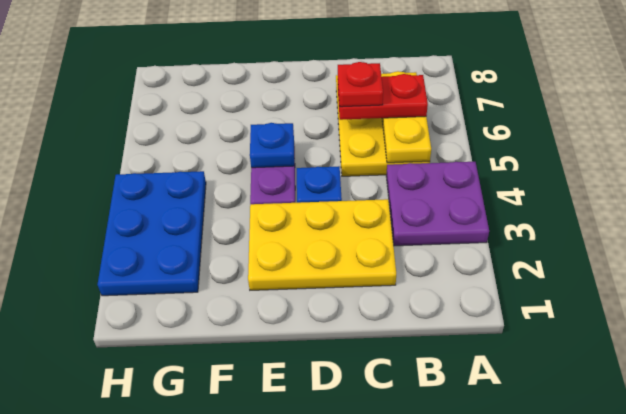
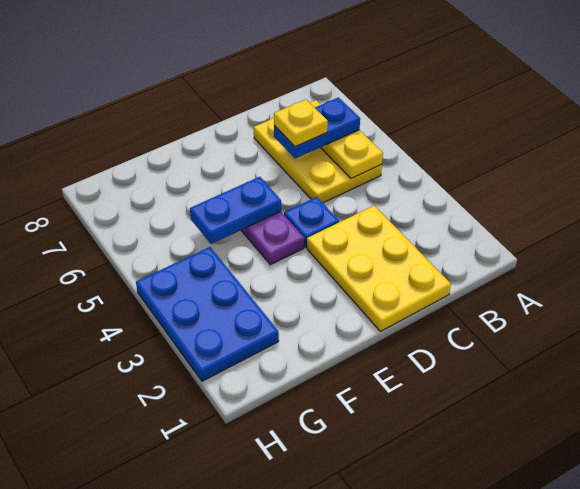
purple plate A3:B4 level 1 -> none
red plate B6:C6 level 3 -> blue plate B6:C6 level 3
yellow plate C2:E3 level 1 -> yellow plate C1:D3 level 1
red plate C6 level 4 -> yellow plate C6 level 4
blue plate E5 level 2 -> blue plate E5:F5 level 2

